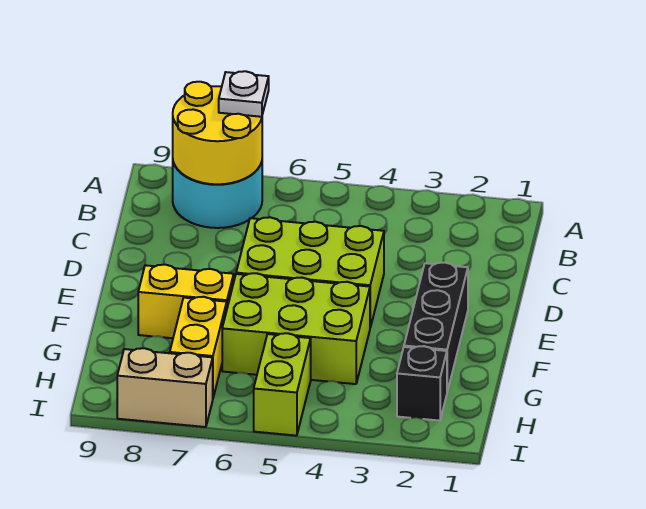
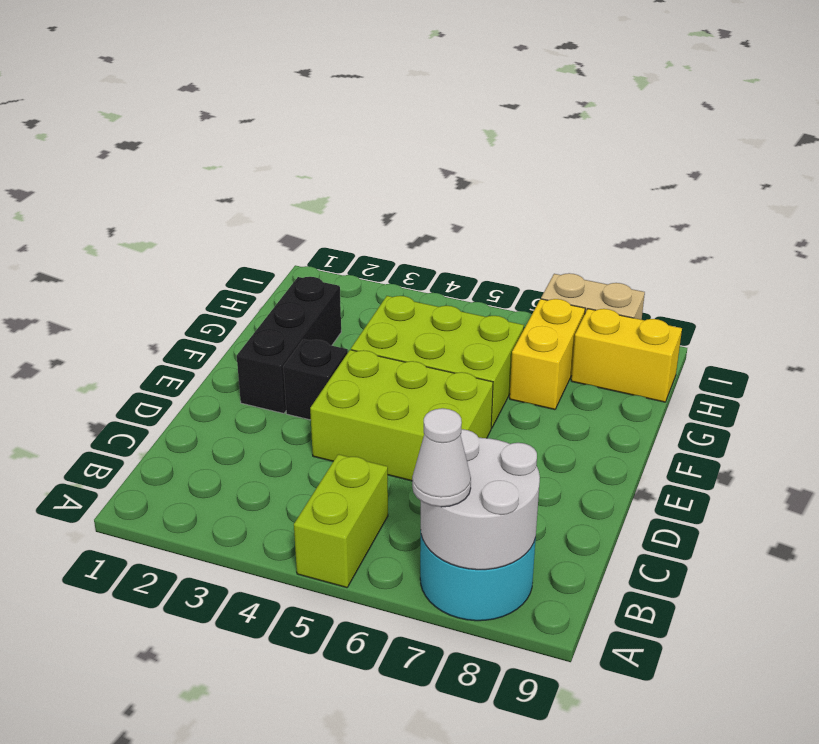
yellow round brick A7:B8 level 2 -> white round brick A7:B8 level 2
white plate A7 level 3 -> white cone A7 level 3
yellow brick F7:F8 level 1 -> yellow brick H8:H9 level 1
black brick H2 level 1 -> black brick E3 level 1
lime brick H5:I5 level 1 -> lime brick A5:B5 level 1

